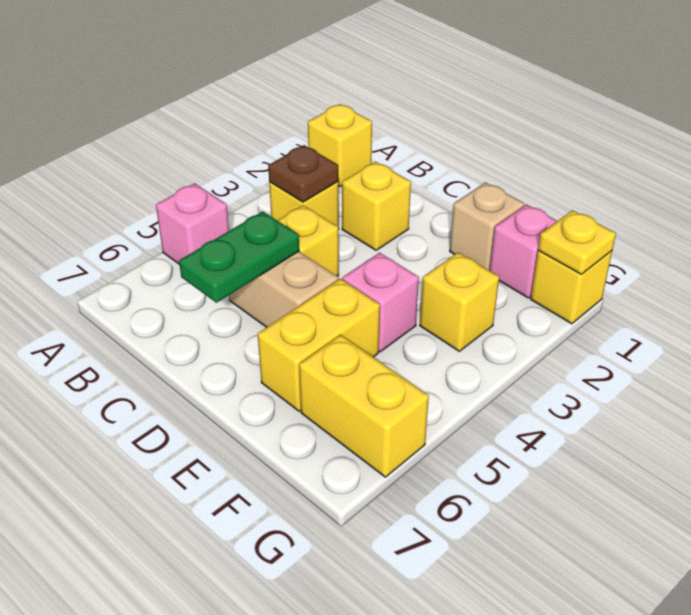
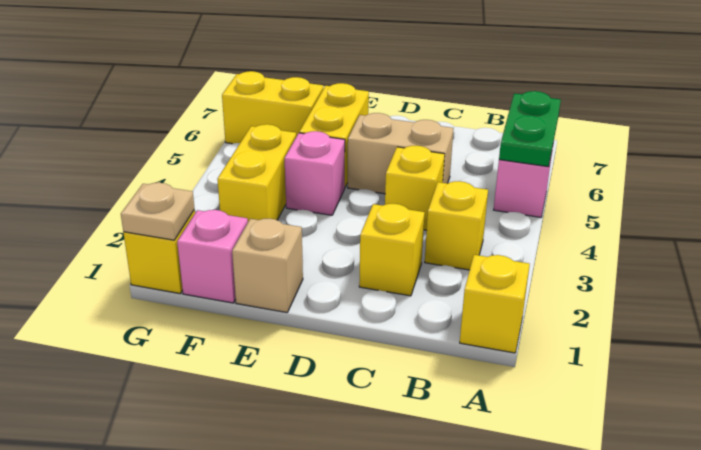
brown plate B3 level 2 -> none
green plate C5:C6 level 2 -> green plate A5:A6 level 2
yellow brick F3 level 1 -> yellow brick F3:F4 level 1
yellow plate G1 level 2 -> tan plate G1 level 2

